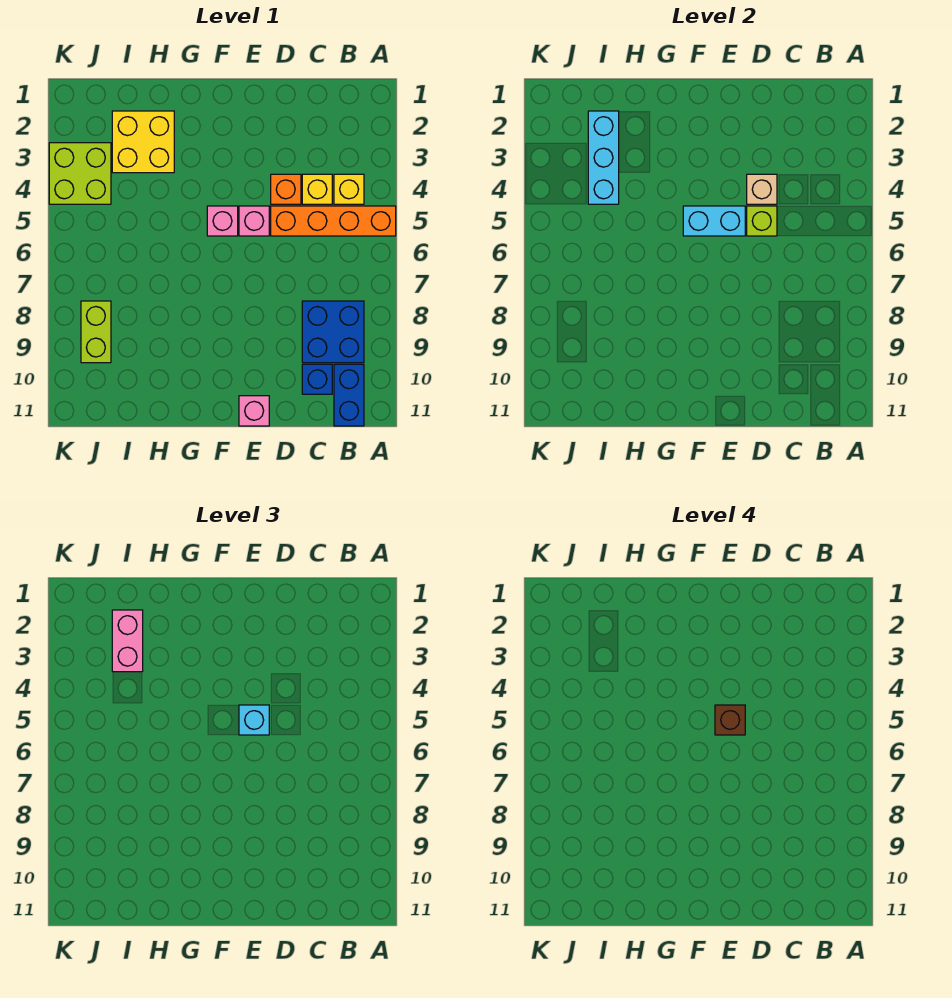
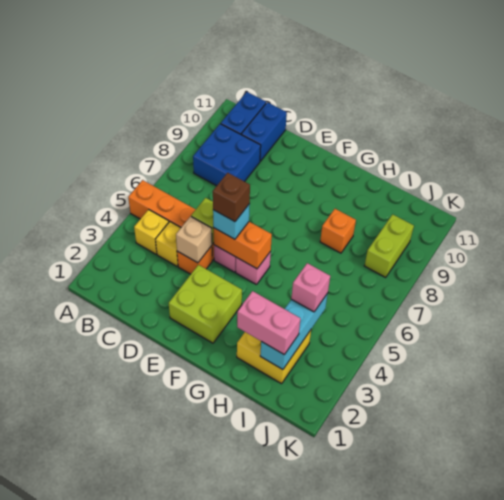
blue brick C10 level 1 -> blue brick C10:C11 level 1
cyan brick E5:F5 level 2 -> orange brick E5:F5 level 2
pink brick E11 level 1 -> pink brick I4 level 3
none -> orange brick H8 level 1
pink brick I2:I3 level 3 -> pink brick H2:I2 level 3
lime brick J3:K4 level 1 -> lime brick E2:F3 level 1

